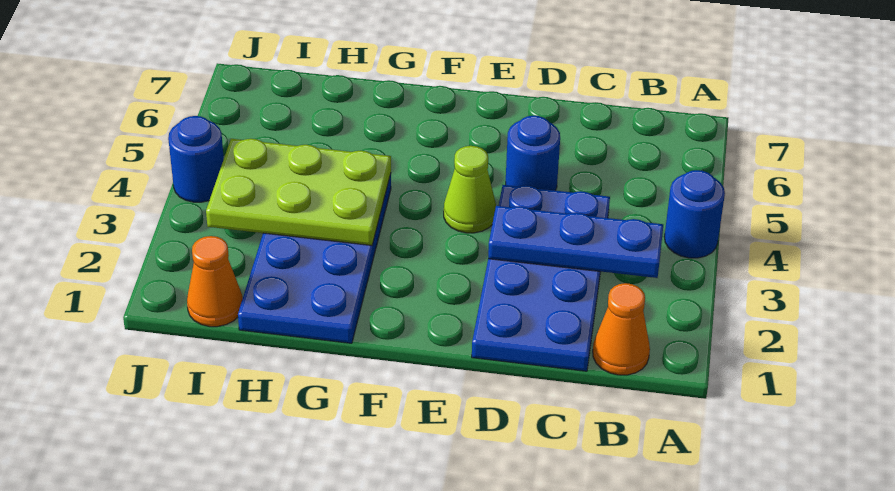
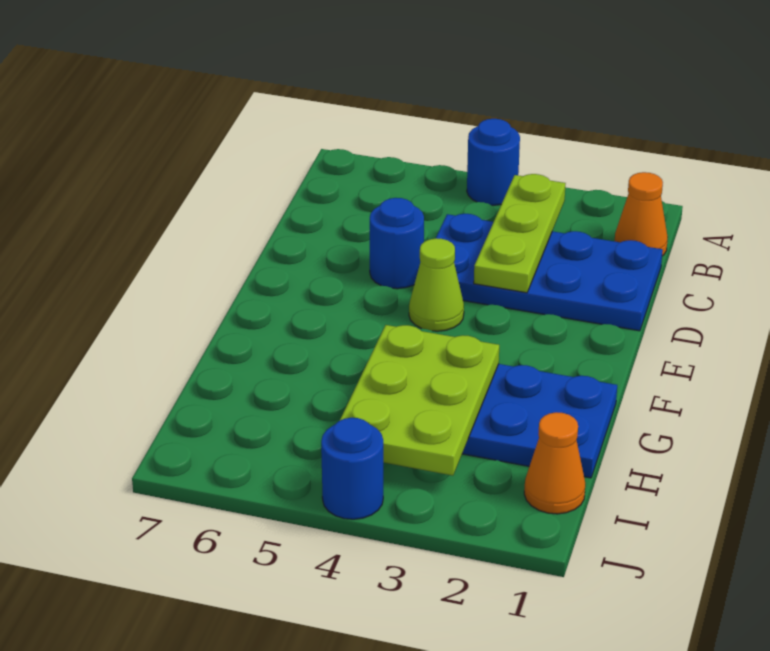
blue plate B3:D3 level 2 -> lime plate B3:D3 level 2

